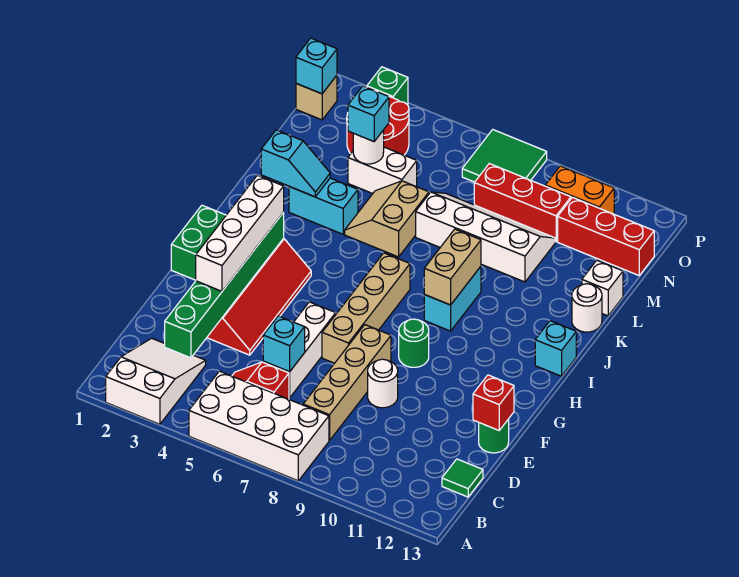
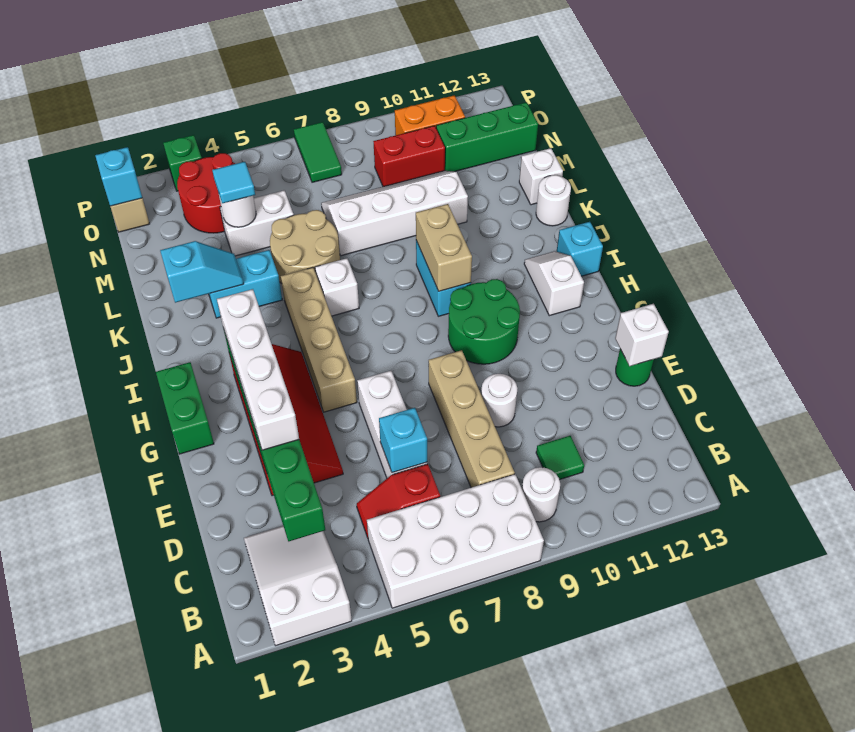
none -> white round brick B9 level 1
green tile C13 level 1 -> green tile C10 level 1
red brick E13 level 2 -> white brick E13 level 2
tan brick F7:I7 level 1 -> tan brick G5:J5 level 1
green round brick G9 level 1 -> green round brick G9:H10 level 1
none -> white slope H12:I12 level 1 top H
none -> white brick J6 level 1
tan slope K5:L6 level 1 top 6 -> tan round brick K5:L6 level 1
cyan brick M4 level 3 -> cyan tile M4 level 3
red brick N8:N10 level 1 -> red brick N9:N10 level 1
red brick N11:N13 level 1 -> green brick N11:N13 level 1
green tile O7:P8 level 1 -> green tile O7:P7 level 1

